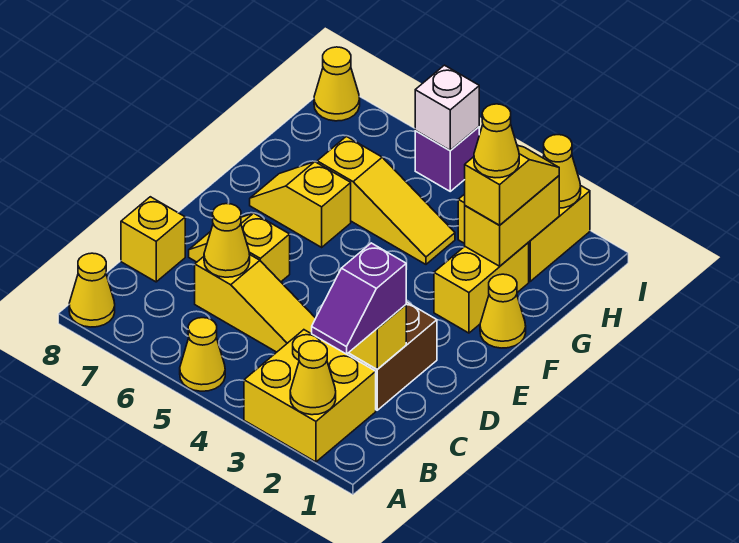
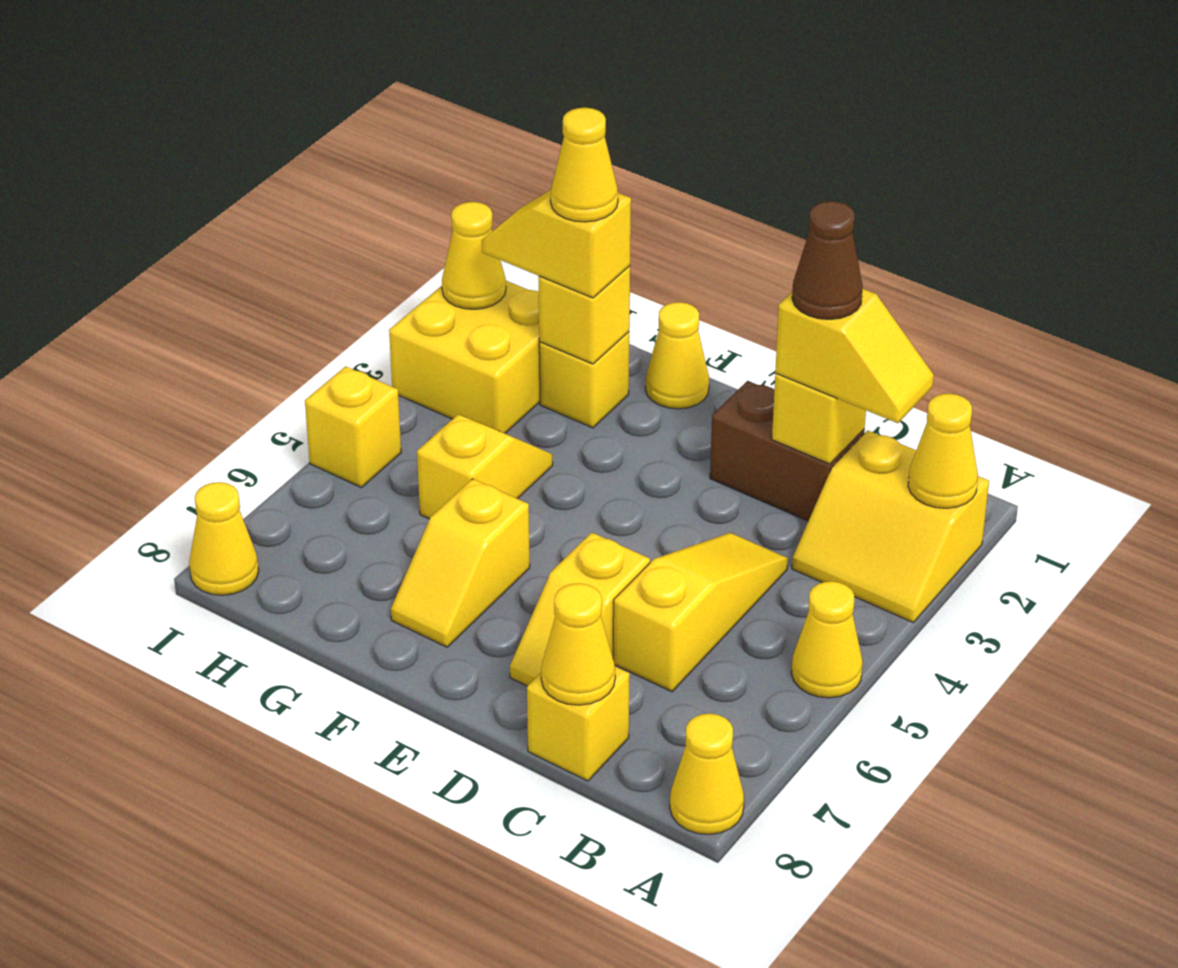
yellow brick A2:B3 level 1 -> yellow slope A2:B3 level 1 top 2
purple slope B2:C2 level 3 top C -> yellow slope B2:C2 level 3 top C
none -> brown cone C2 level 4
yellow cone C6 level 2 -> yellow cone C8 level 2
yellow brick F2:G2 level 1 -> yellow brick G2 level 1
yellow brick G2:H2 level 2 -> yellow brick G2 level 2
yellow slope G4:G6 level 1 top 6 -> yellow slope G4:G5 level 1 top 5
purple brick I5 level 1 -> yellow brick I5 level 1
white brick I5 level 2 -> none

